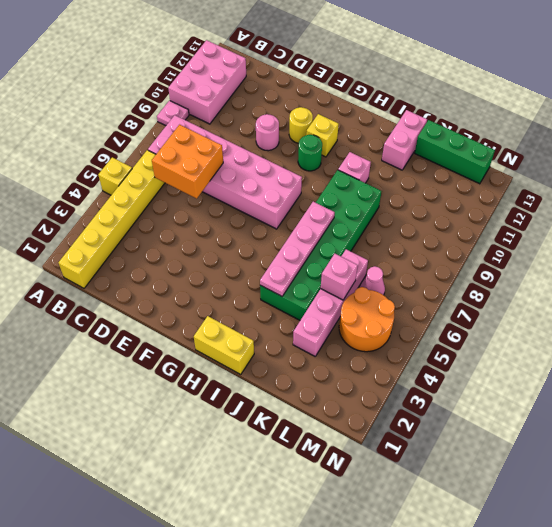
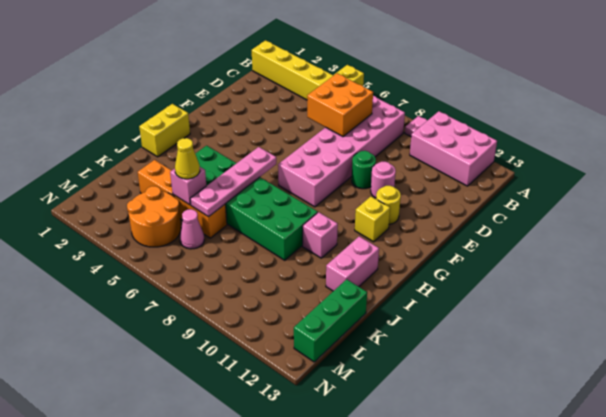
green round brick G10 level 1 -> green round brick E9 level 1
pink plate I4:I7 level 2 -> pink plate H6:K6 level 2
pink brick J12:J13 level 1 -> pink brick I12:J12 level 1
pink brick K3:K6 level 1 -> orange brick K3:K6 level 1
none -> yellow cone K5 level 3

